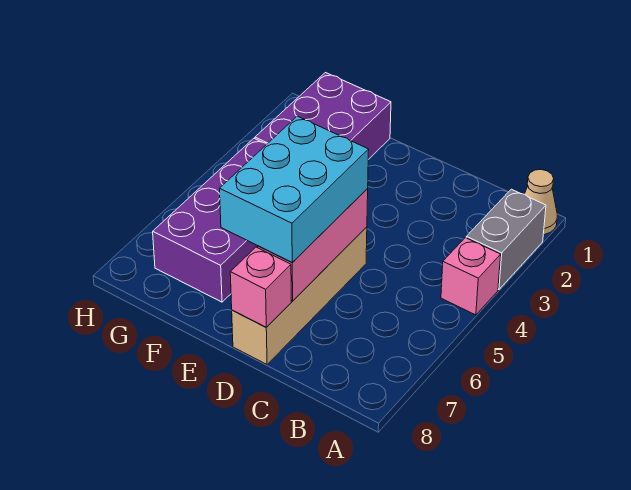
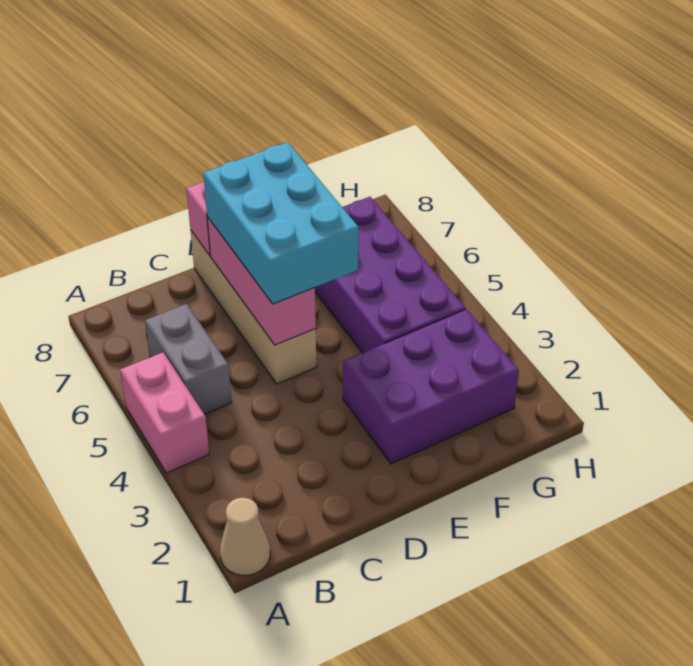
grey brick A2:A3 level 1 -> grey brick B5:B6 level 1
pink brick A4 level 1 -> pink brick A4:A5 level 1
purple brick F1:G3 level 1 -> purple brick E2:G3 level 1

